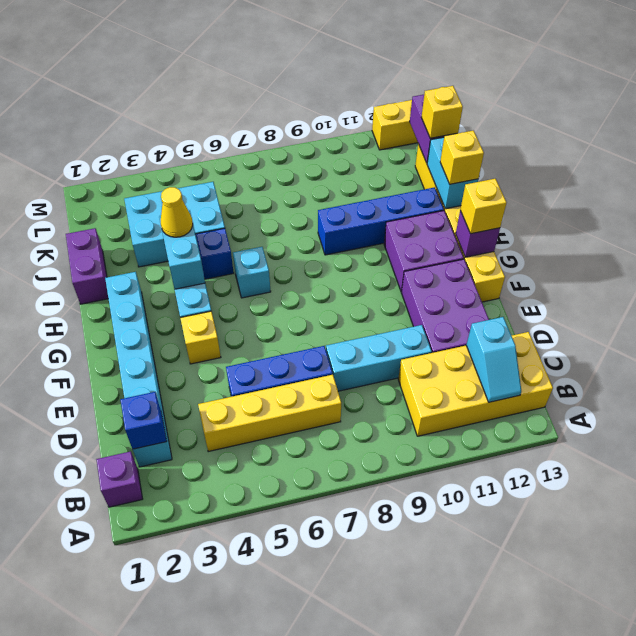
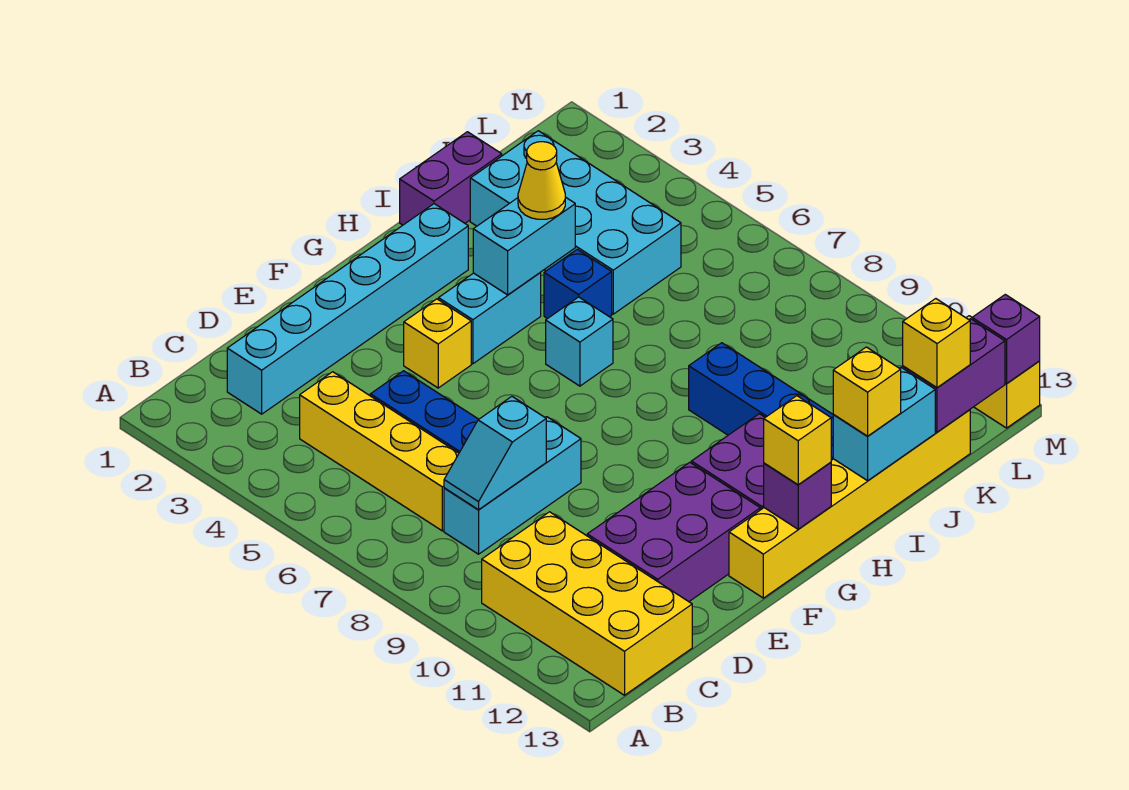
purple brick B1 level 1 -> purple brick M13 level 2
cyan slope B12:C12 level 2 top C -> cyan slope C8:D8 level 2 top D
blue brick C2 level 2 -> none
cyan brick D8:D10 level 1 -> cyan brick C8:E8 level 1
cyan brick J3:K5 level 1 -> cyan brick J2:K5 level 1

